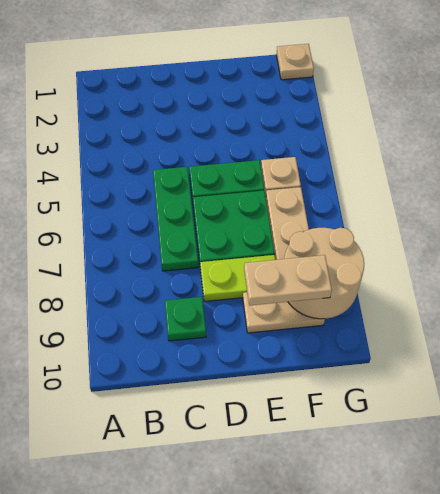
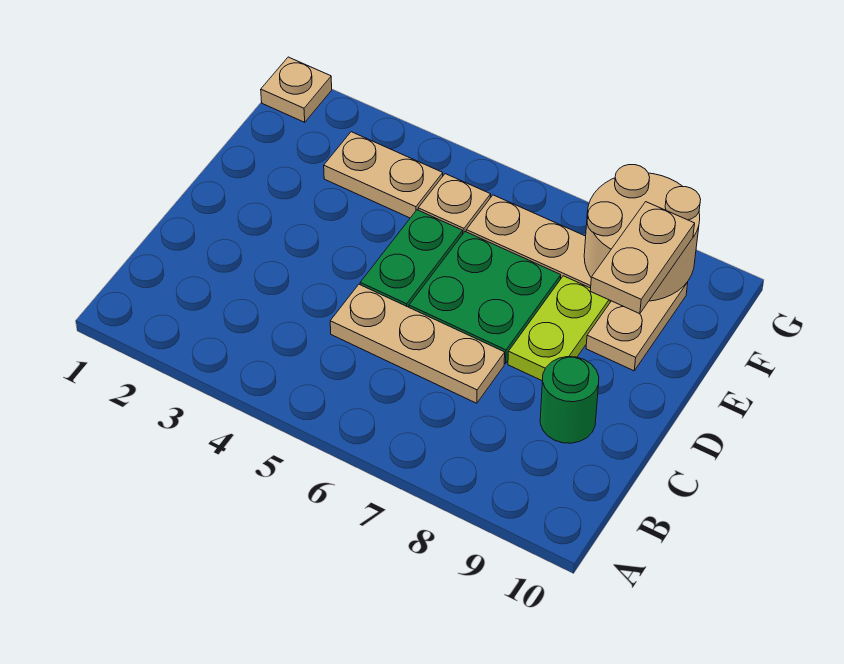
green plate C5:C7 level 1 -> tan plate C5:C7 level 1
green plate C9 level 1 -> green round brick C9 level 1
none -> tan plate F3:F4 level 1

